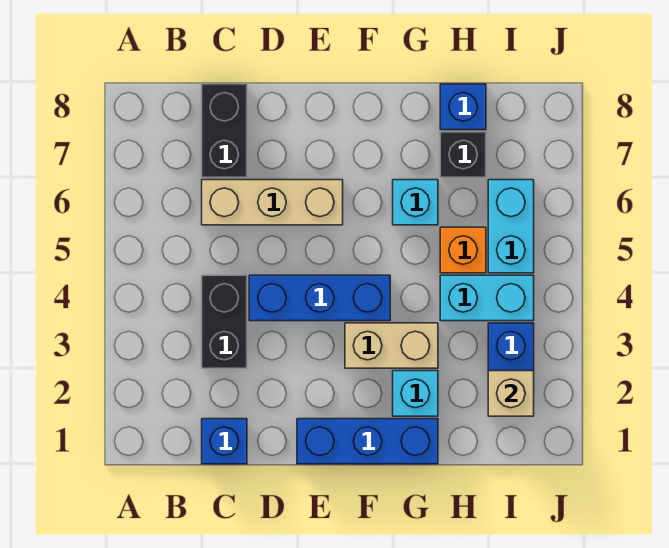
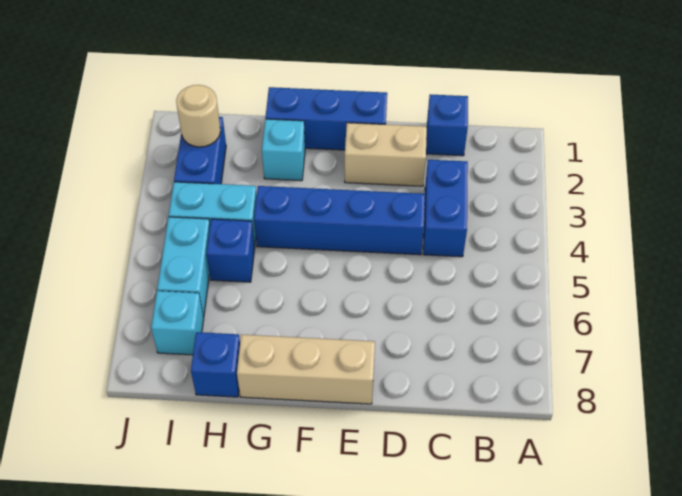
black brick C3:C4 level 1 -> blue brick C3:C4 level 1
tan brick C6:E6 level 1 -> tan brick E8:G8 level 1
black brick C7:C8 level 1 -> none
blue brick D4:F4 level 1 -> blue brick D4:G4 level 1
tan brick F3:G3 level 1 -> tan brick D2:E2 level 1
cyan brick G6 level 1 -> cyan brick I7 level 1
orange brick H5 level 1 -> blue brick H5 level 1
black brick H7 level 1 -> none
tan brick I2 level 2 -> tan round brick I2 level 2

